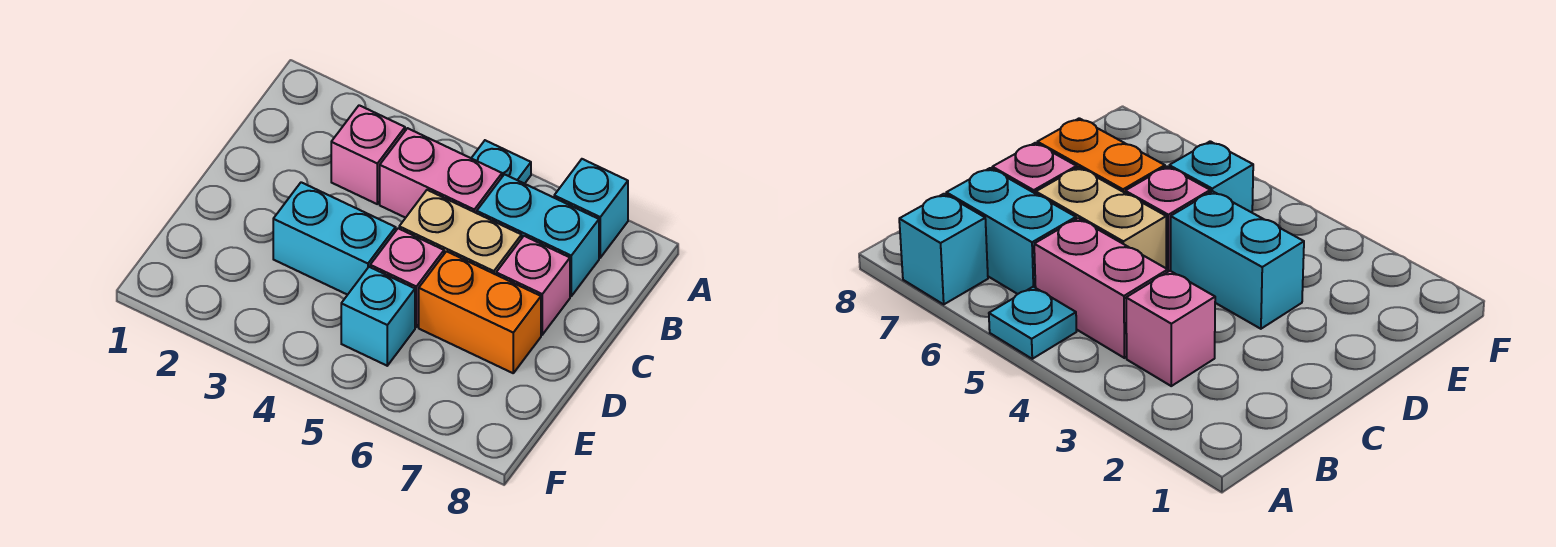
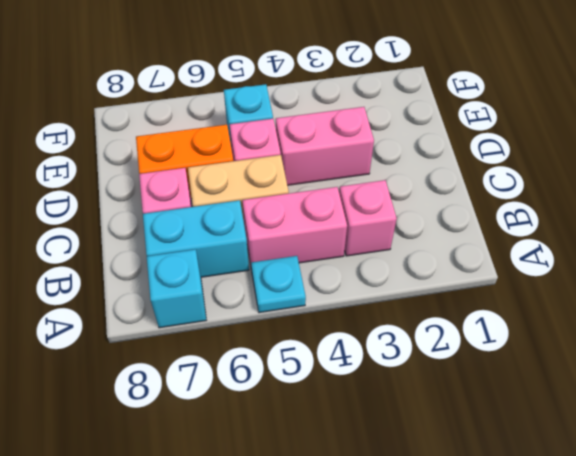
cyan brick D3:D4 level 1 -> pink brick D3:D4 level 1

